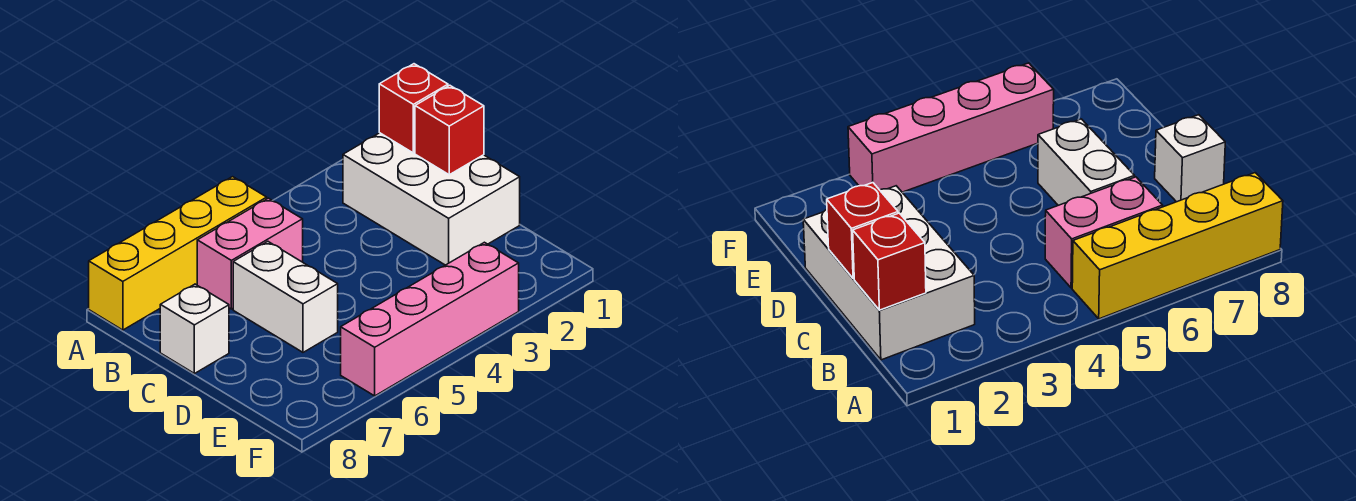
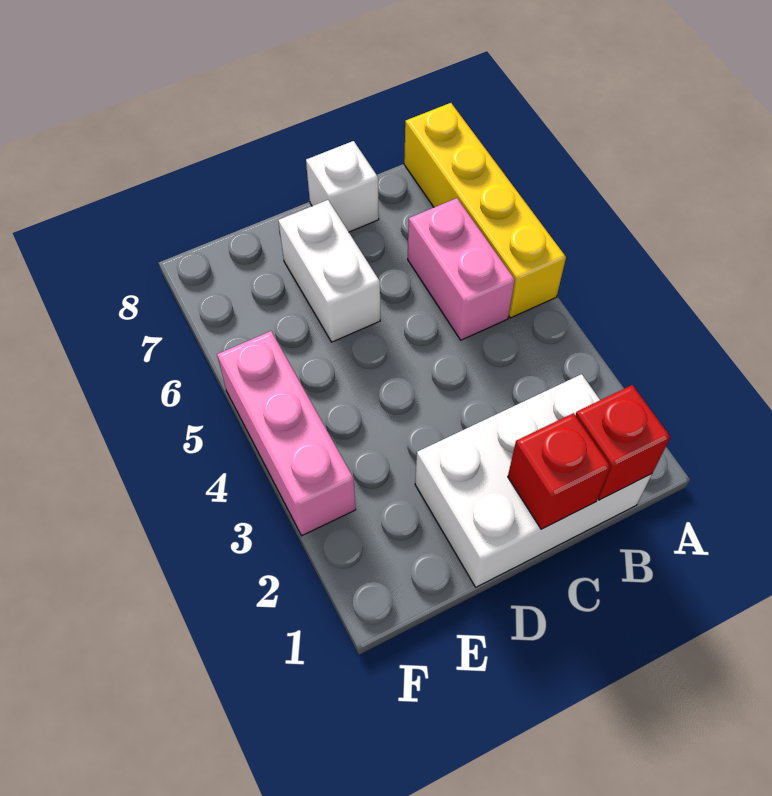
white brick C6:D6 level 1 -> white brick D6:D7 level 1
pink brick F3:F6 level 1 -> pink brick F3:F5 level 1

